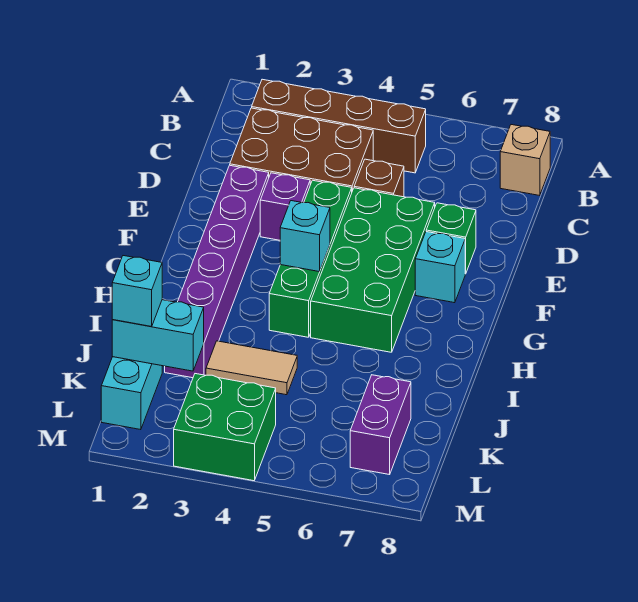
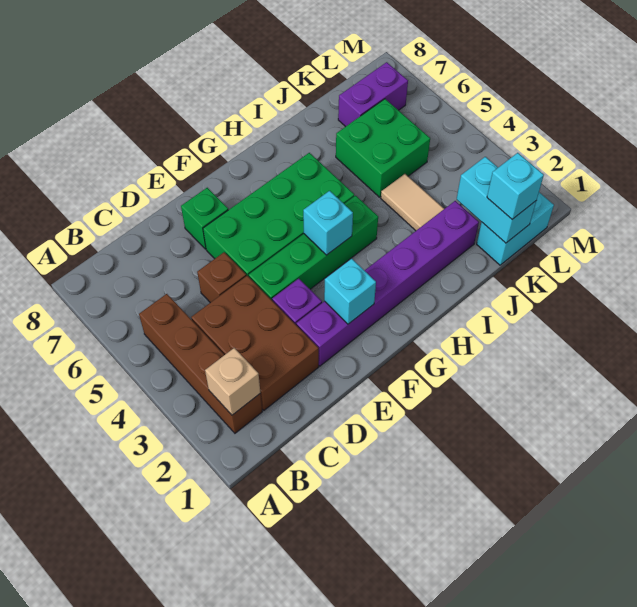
tan brick B8 level 1 -> tan brick B2 level 2
cyan brick F7 level 1 -> cyan brick F2 level 2
green brick L3:M4 level 1 -> green brick J5:K6 level 1

